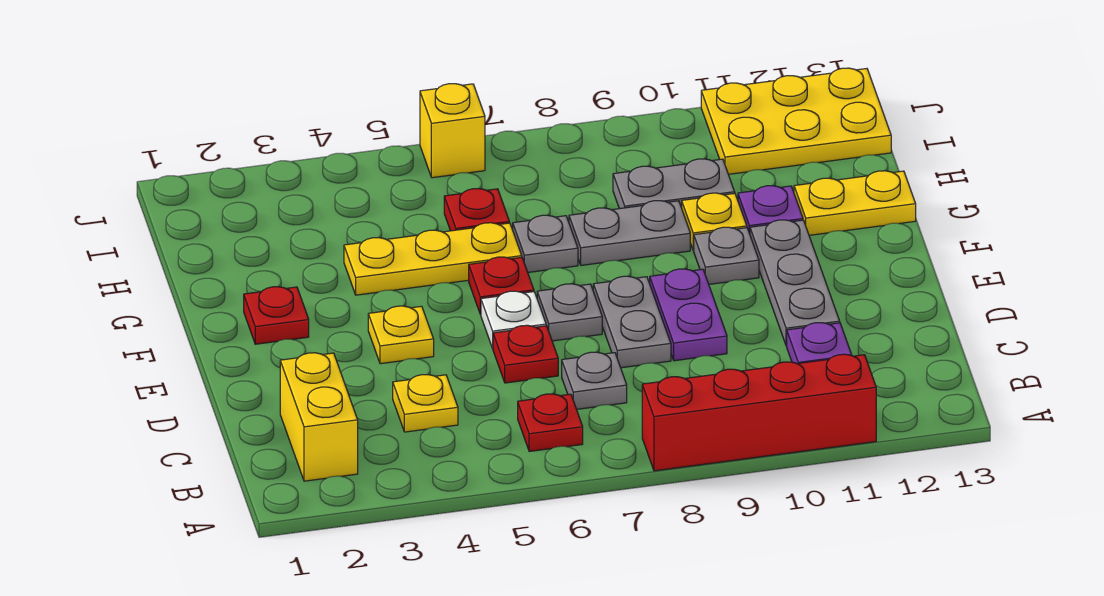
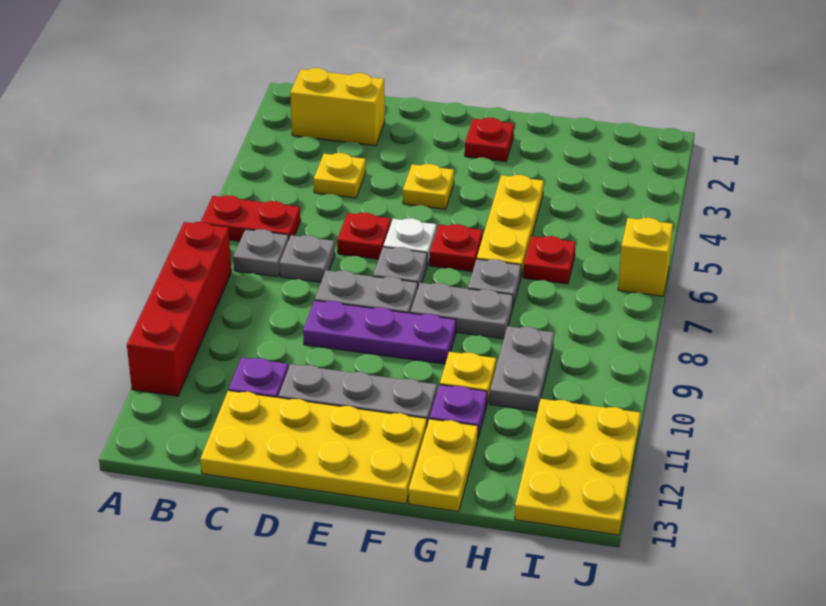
red plate B6 level 1 -> red plate A6:B6 level 1
none -> yellow plate C12:F13 level 1
purple plate D9:E9 level 1 -> purple plate D9:F9 level 1
grey plate F10 level 1 -> grey plate B7 level 1
grey plate G8:G9 level 1 -> grey plate F8:G8 level 1

